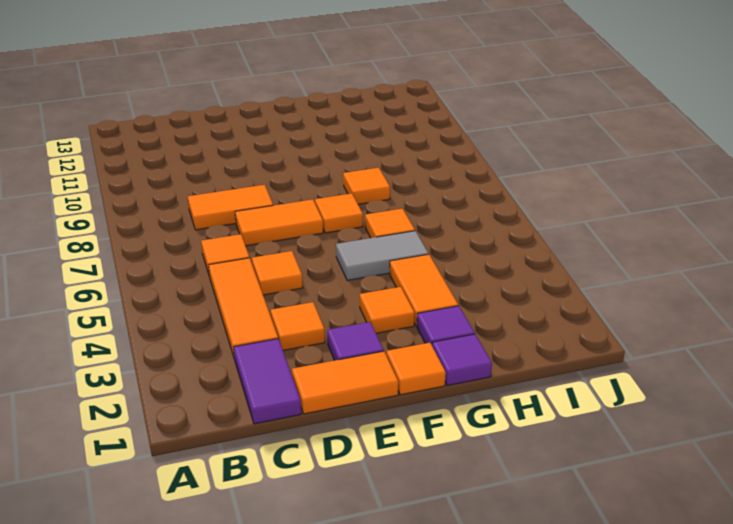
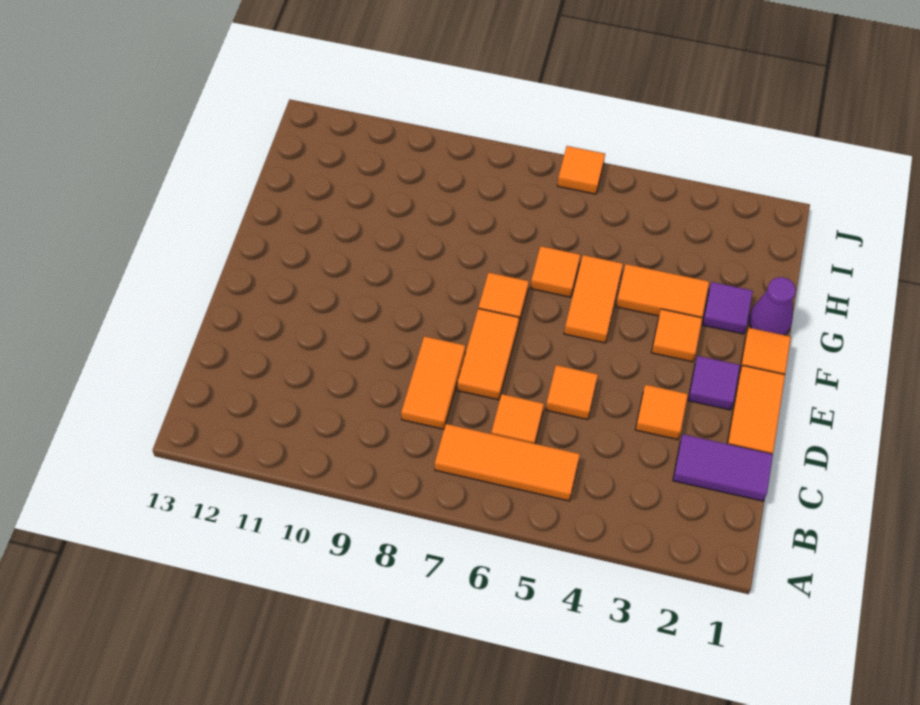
orange tile C3:C5 level 1 -> orange tile B5:B7 level 1
grey tile F5:G5 level 1 -> orange tile F5:G5 level 1
purple tile G1 level 1 -> purple cone G1 level 1
orange tile G8 level 1 -> orange tile J6 level 1

